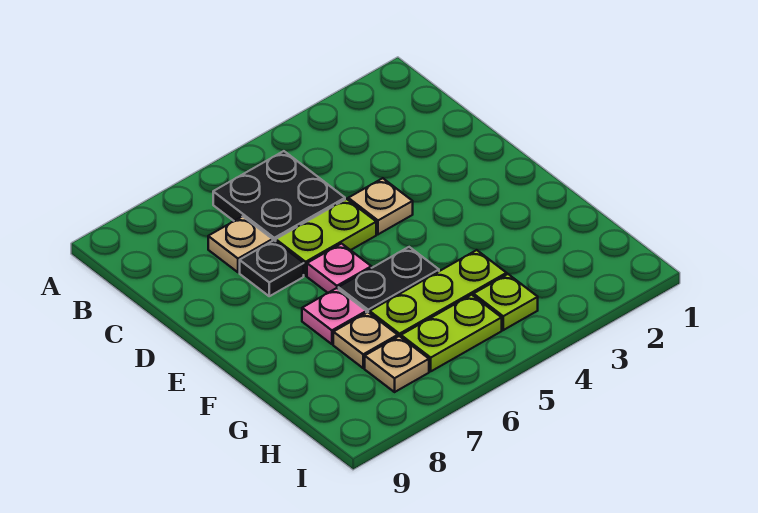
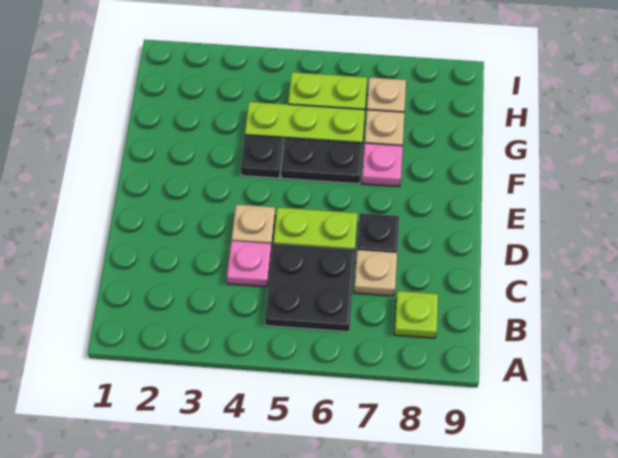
pink plate E6 level 1 -> pink plate C4 level 1
none -> black plate F4 level 1
lime plate H4 level 1 -> lime plate B8 level 1

